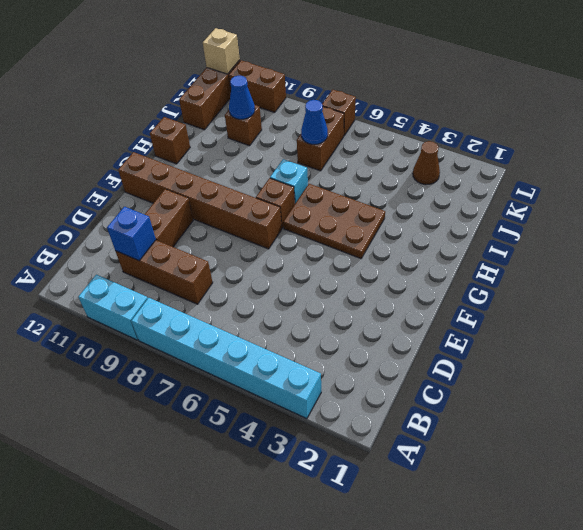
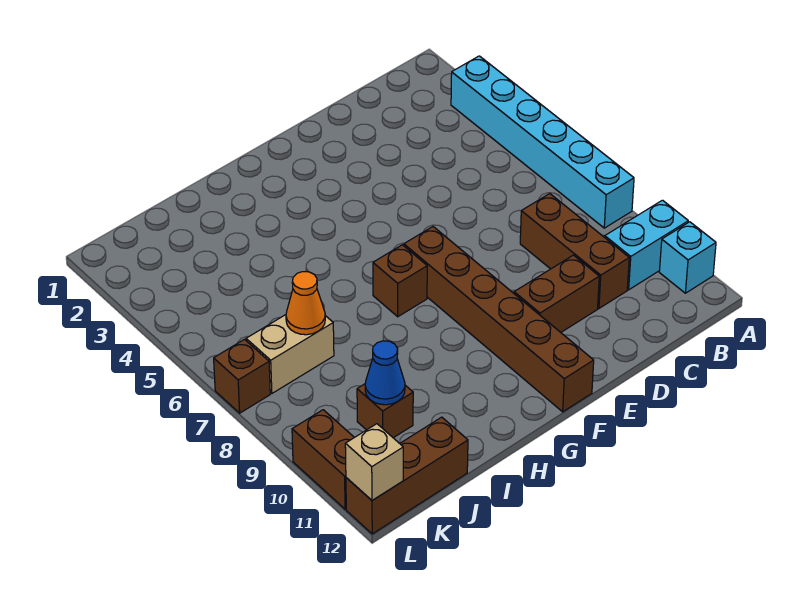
cyan brick A9:A10 level 1 -> cyan brick A10:B10 level 1
blue brick C10 level 2 -> none
brown plate G4:H6 level 1 -> none
cyan brick H7 level 1 -> cyan brick A11 level 1
brown brick H12 level 1 -> none
brown brick J7:K7 level 1 -> tan brick J7:K7 level 1
blue cone J7 level 2 -> orange cone J7 level 2
brown cone K3 level 1 -> none

